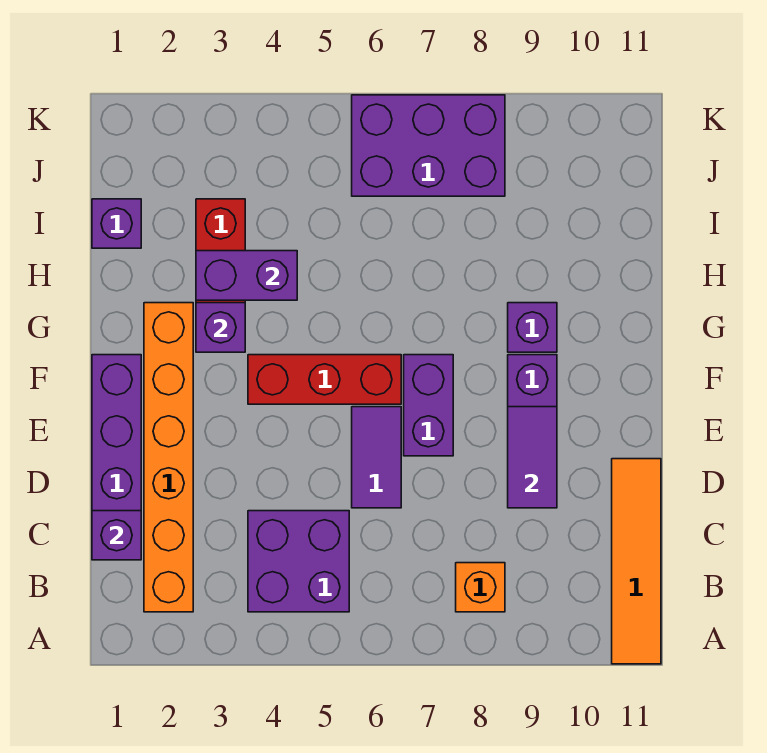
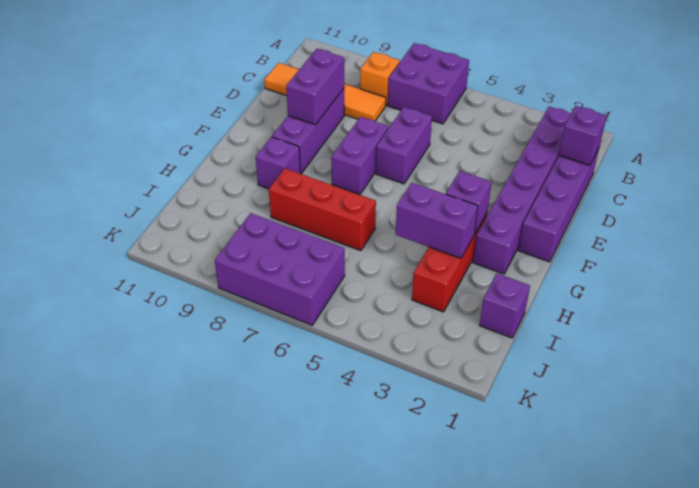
orange tile A11:D11 level 1 -> orange tile C8:C11 level 1
orange brick B2:G2 level 1 -> purple brick B2:G2 level 1
purple brick B4:C5 level 1 -> purple brick A6:B7 level 1
purple tile D6:E6 level 1 -> purple brick D6:E6 level 1
purple tile D9:E9 level 2 -> purple brick D9:E9 level 2
red brick F4:F6 level 1 -> red brick H6:H8 level 1

